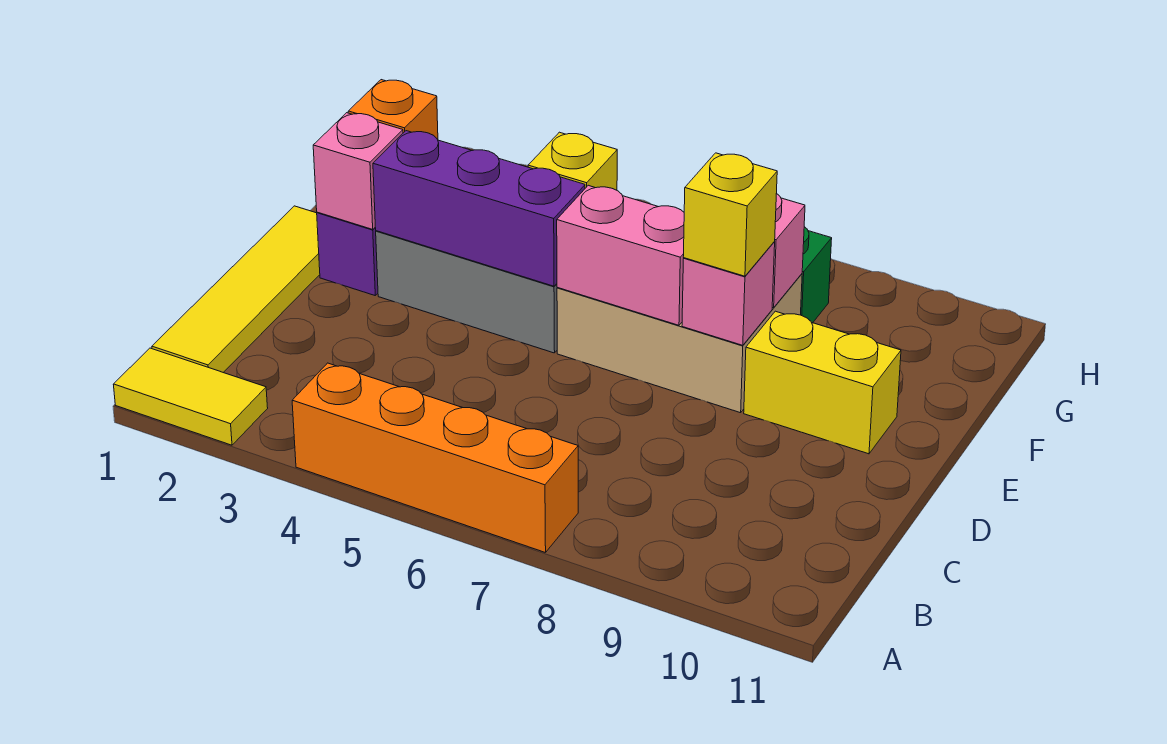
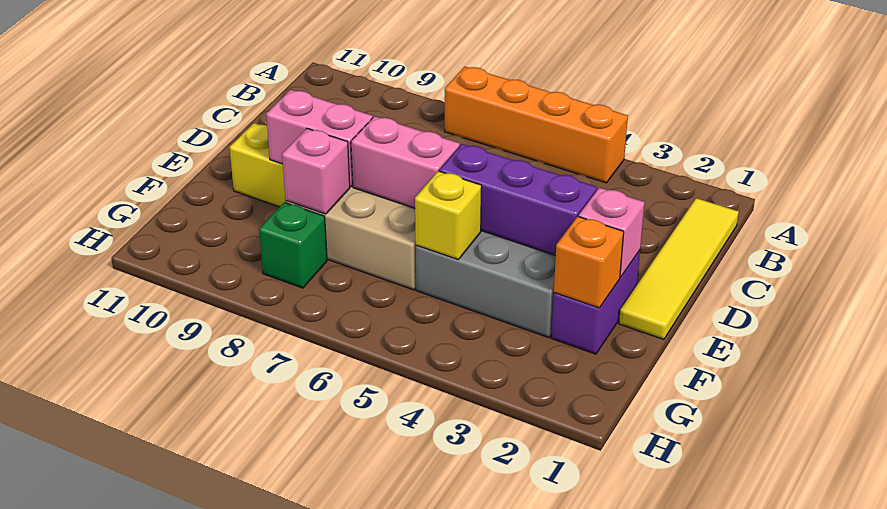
yellow tile A1:A2 level 1 -> none
pink brick E8 level 2 -> pink brick E8:E9 level 2
yellow brick E8 level 3 -> none

